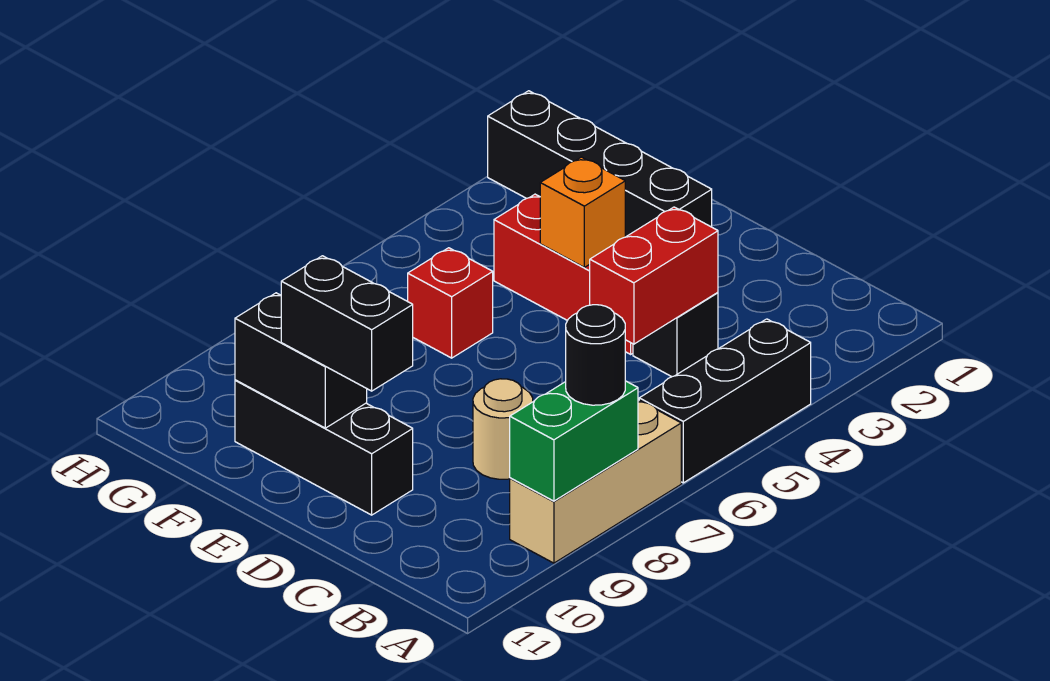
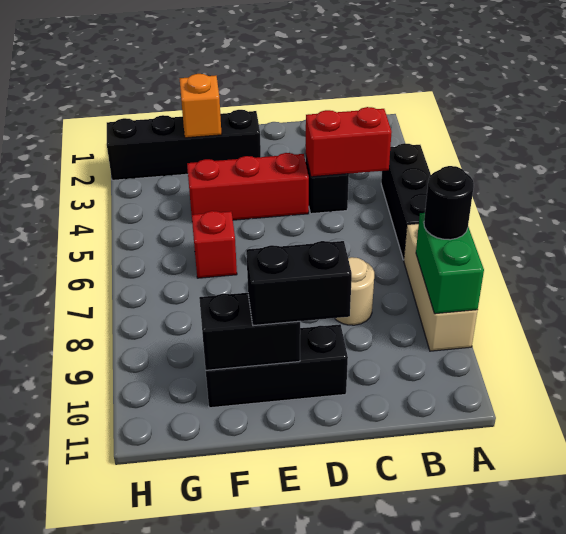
red brick C4:C5 level 2 -> red brick B4:C4 level 2
orange brick E4 level 2 -> orange brick F2 level 2

